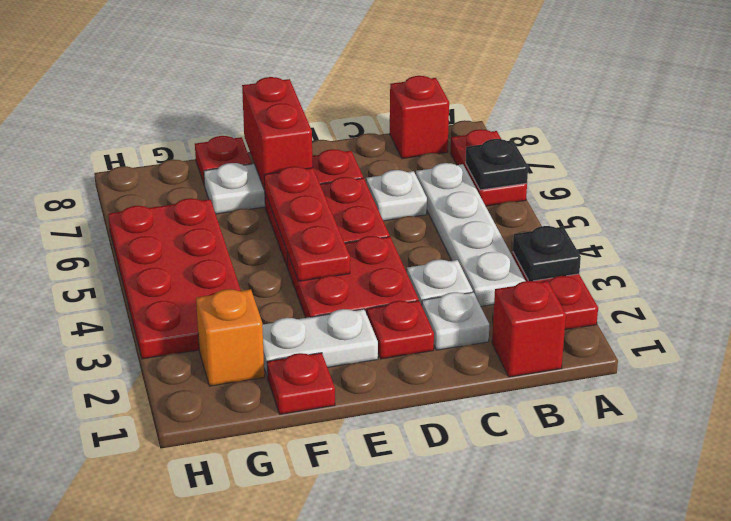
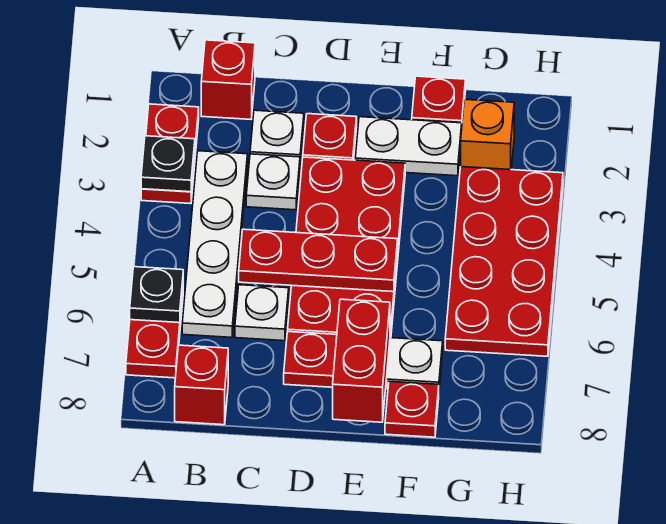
red plate E4:E6 level 2 -> red plate C5:E5 level 2

